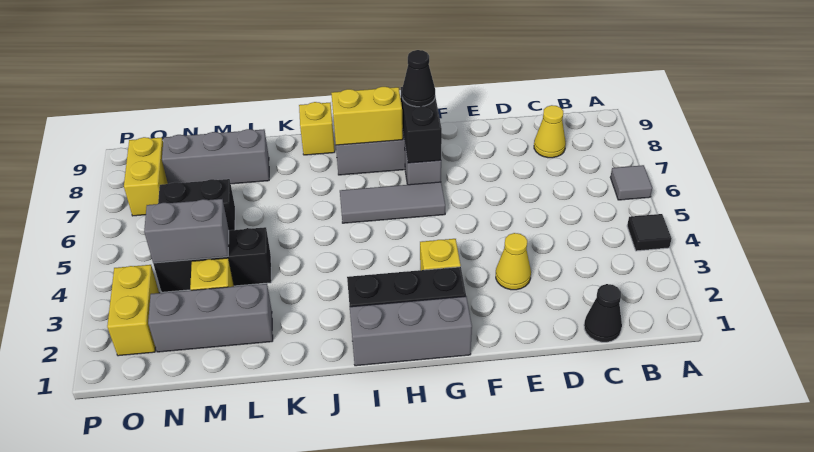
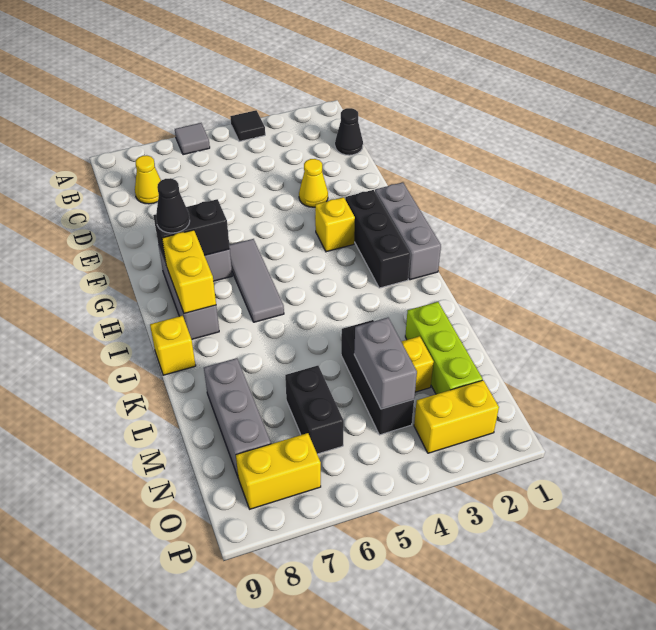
grey brick L2:N2 level 1 -> lime brick L2:N2 level 1

